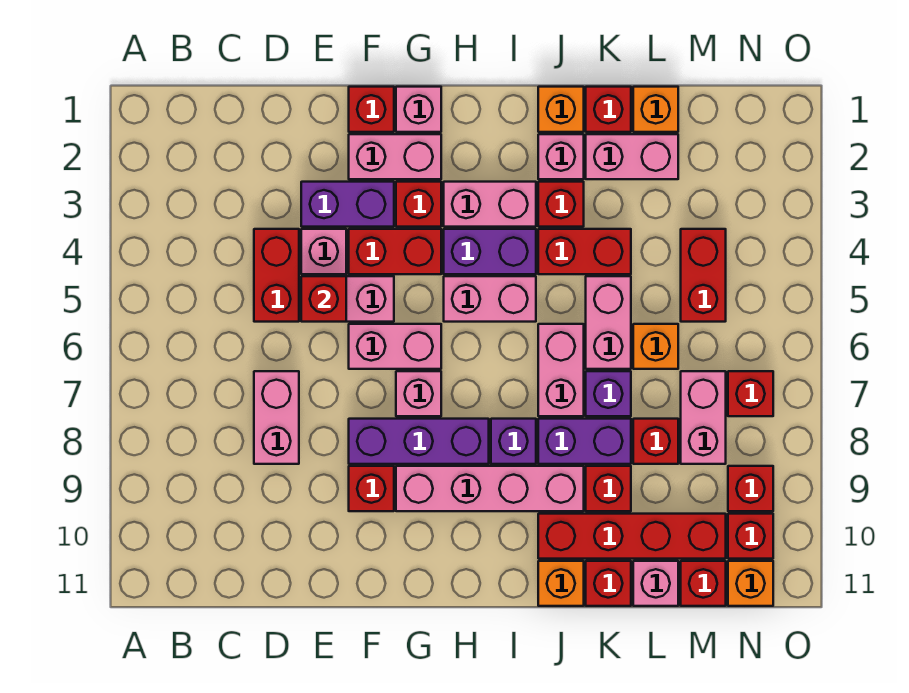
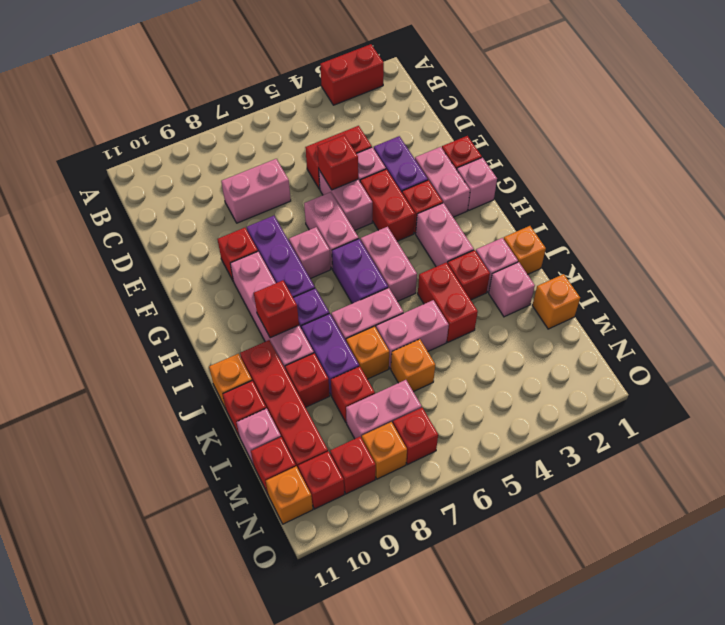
purple brick H4:I4 level 1 -> purple brick H6:I6 level 1
red brick K1 level 1 -> red brick I9 level 2
pink brick K2:L2 level 1 -> pink brick K2 level 1
purple brick K7 level 1 -> orange brick K7 level 1
red brick M4:M5 level 1 -> red brick A2:A3 level 1
none -> orange brick N8 level 1

